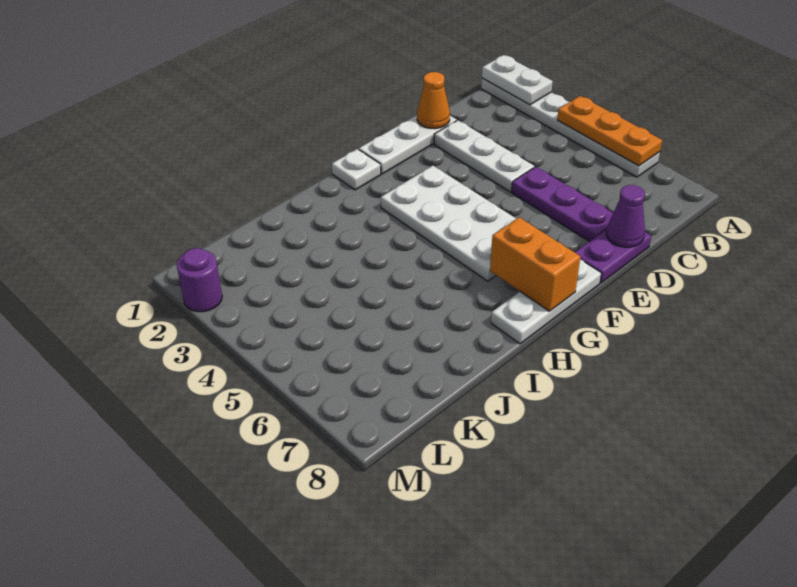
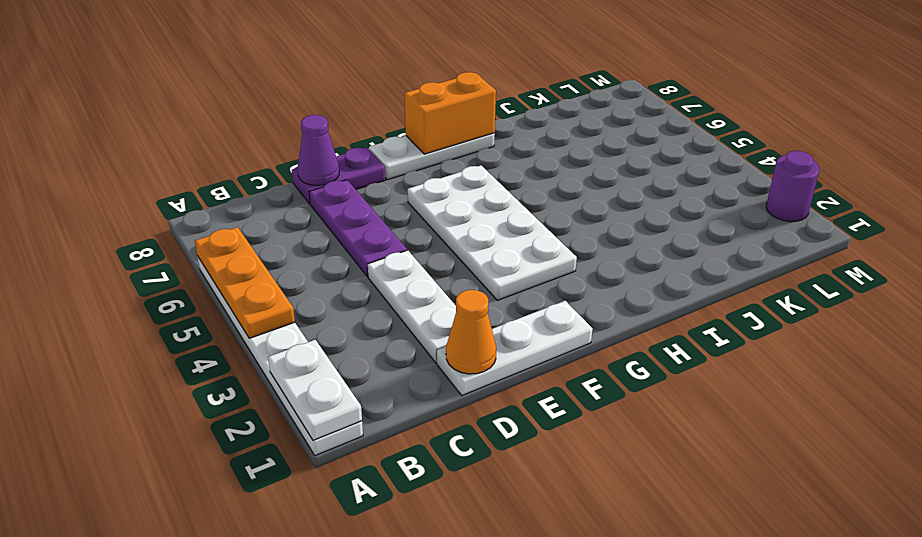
white plate G1 level 1 -> none
orange brick G7:G8 level 2 -> orange brick G8:H8 level 2

